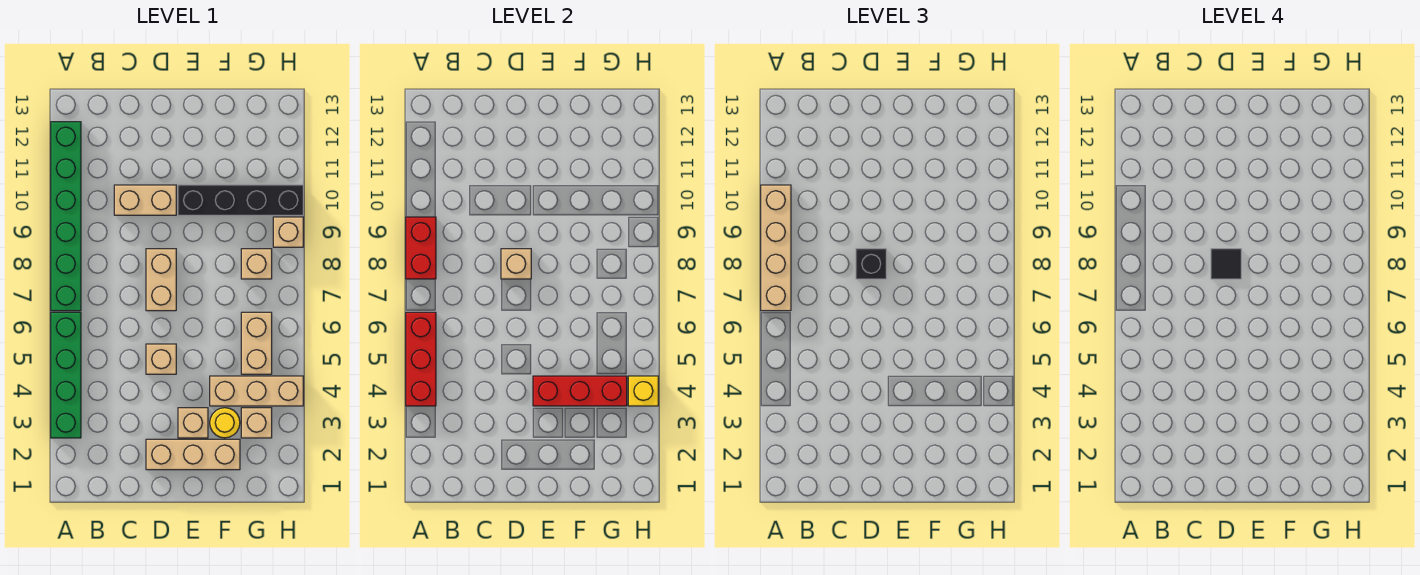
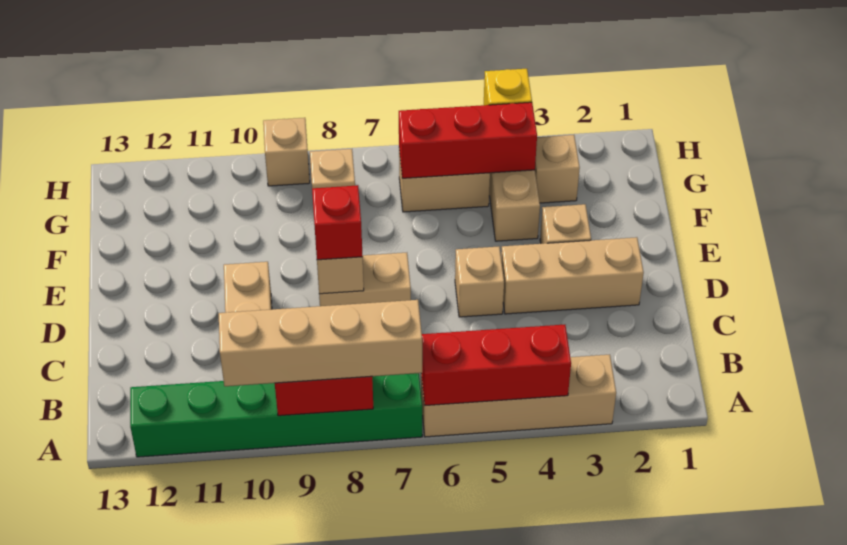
green brick A3:A6 level 1 -> tan brick A3:A6 level 1
tan brick D2:F2 level 1 -> tan brick D2:D4 level 1
black brick D8 level 3 -> red brick D8 level 3
black tile D8 level 4 -> none
red brick E4:G4 level 2 -> red brick G4:G6 level 2
black brick E10:H10 level 1 -> none
yellow round brick F3 level 1 -> none

